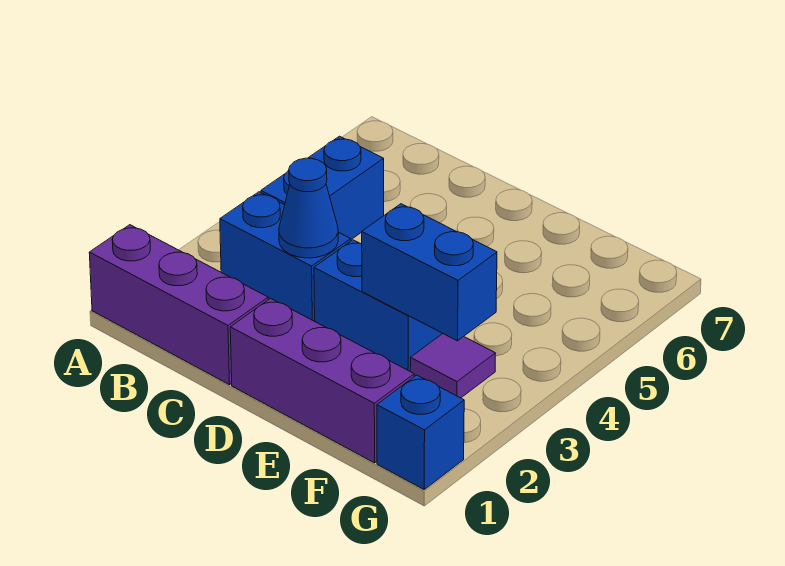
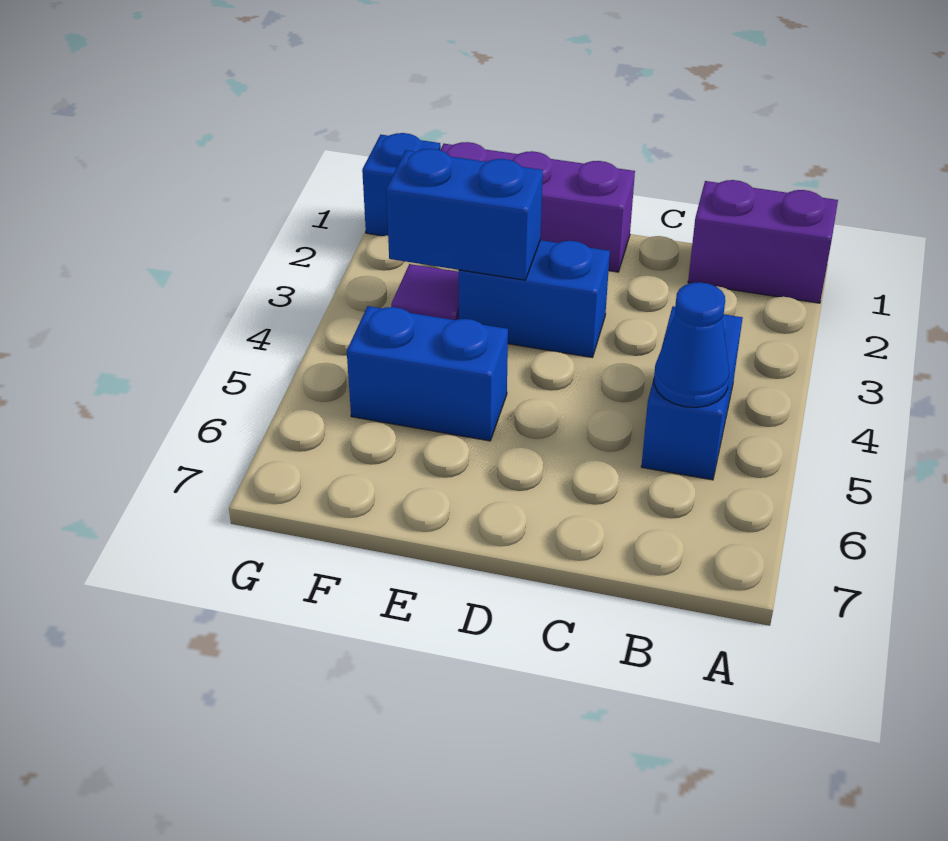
purple brick A1:C1 level 1 -> purple brick A1:B1 level 1
blue brick B3:C3 level 1 -> blue brick E5:F5 level 1
blue cone C3 level 2 -> blue cone B5 level 2

